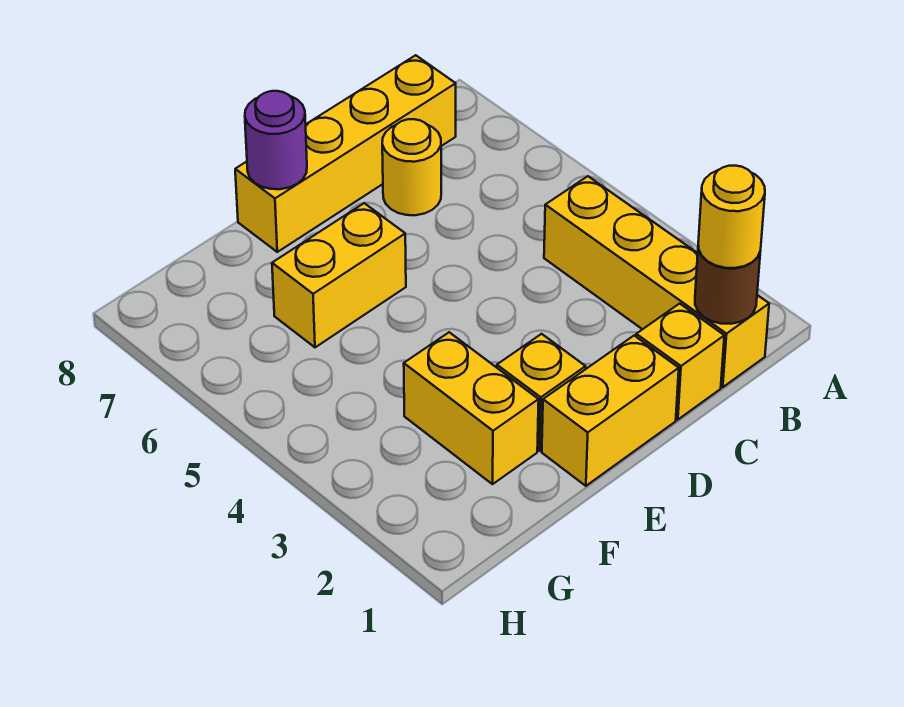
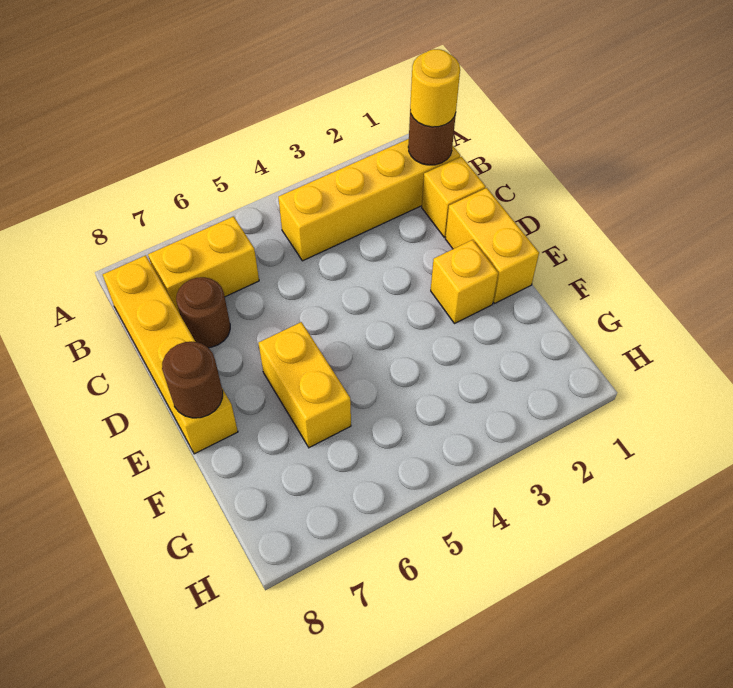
yellow round brick C7 level 1 -> brown round brick C7 level 1
purple round brick E8 level 2 -> brown round brick E8 level 2
yellow brick F2:F3 level 1 -> yellow brick B6:B7 level 1

